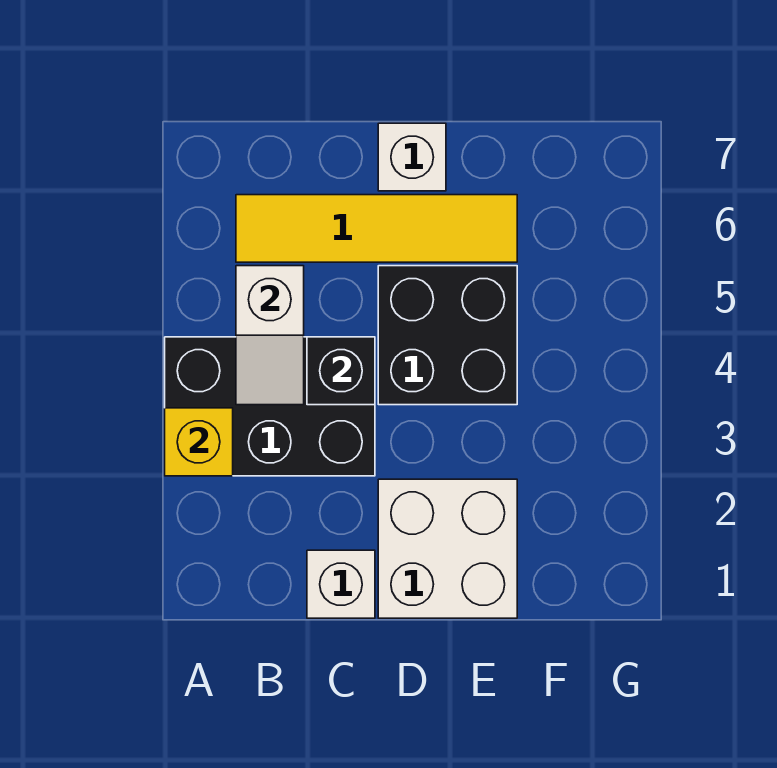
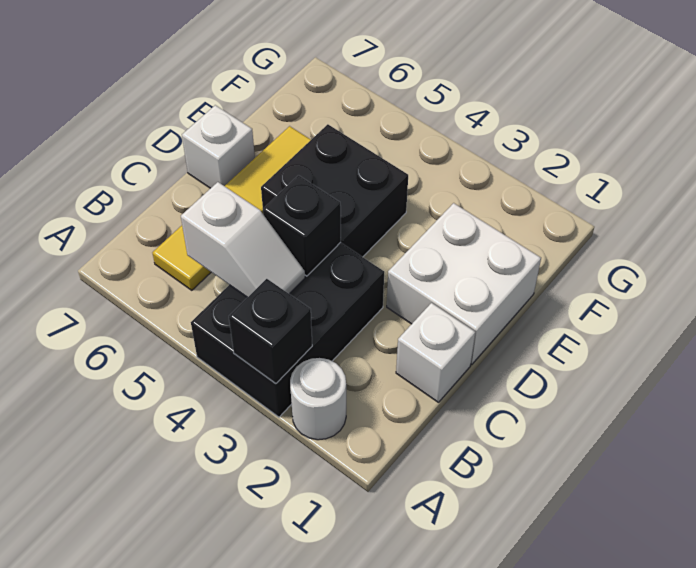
none -> white round brick A2 level 1
yellow brick A3 level 2 -> black brick A3 level 2

